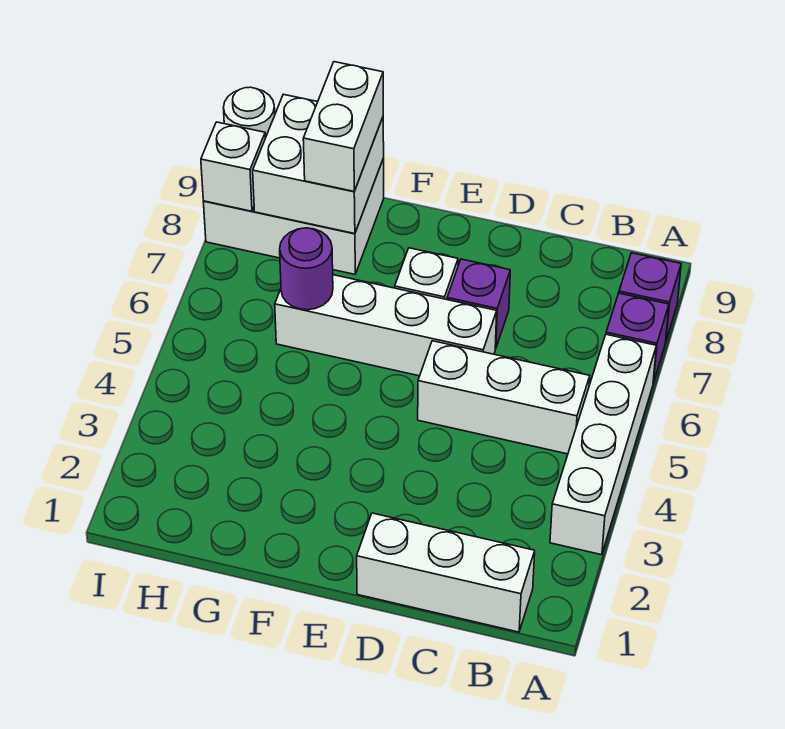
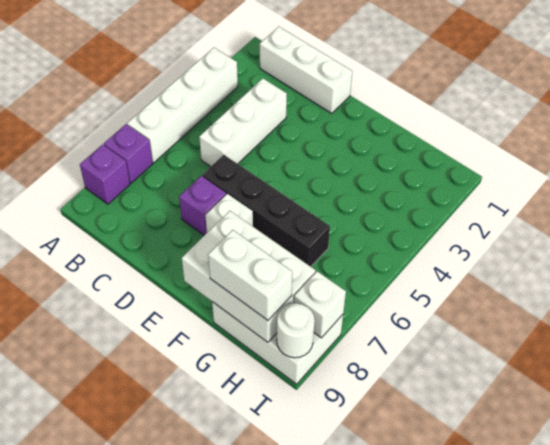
white brick B5:D5 level 1 -> white brick C3:C5 level 1
white brick D6:G6 level 1 -> black brick D6:G6 level 1
purple round brick G6 level 2 -> none
white brick G8:H9 level 2 -> white brick F8:H9 level 2
white brick G8:G9 level 3 -> white brick G9:H9 level 3

